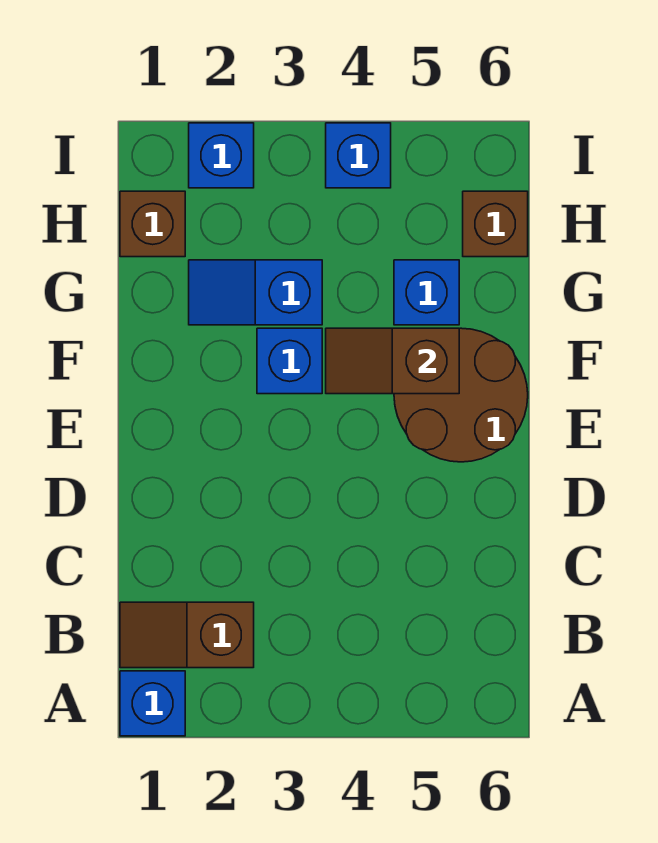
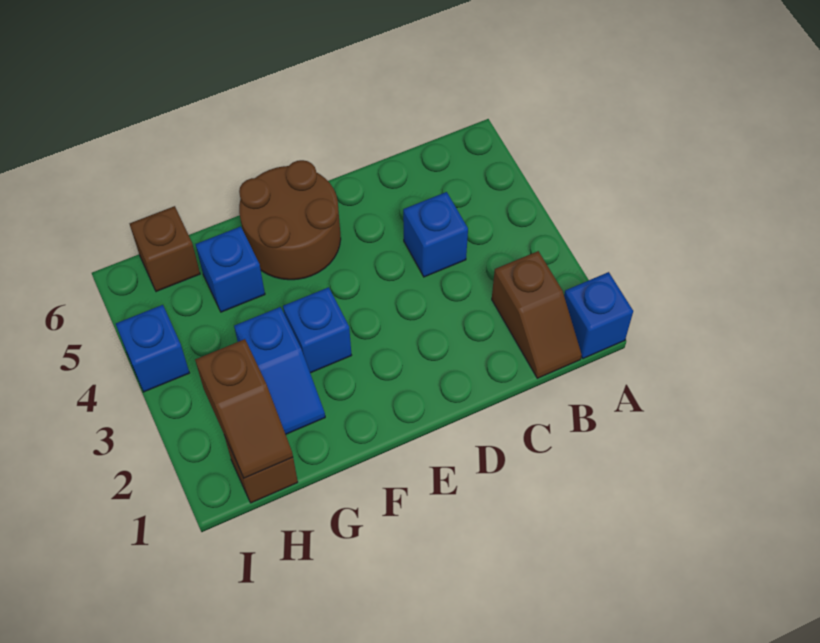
brown slope F4:F5 level 2 top 5 -> brown slope H1:H2 level 2 top 2
blue brick I2 level 1 -> blue brick C4 level 1

